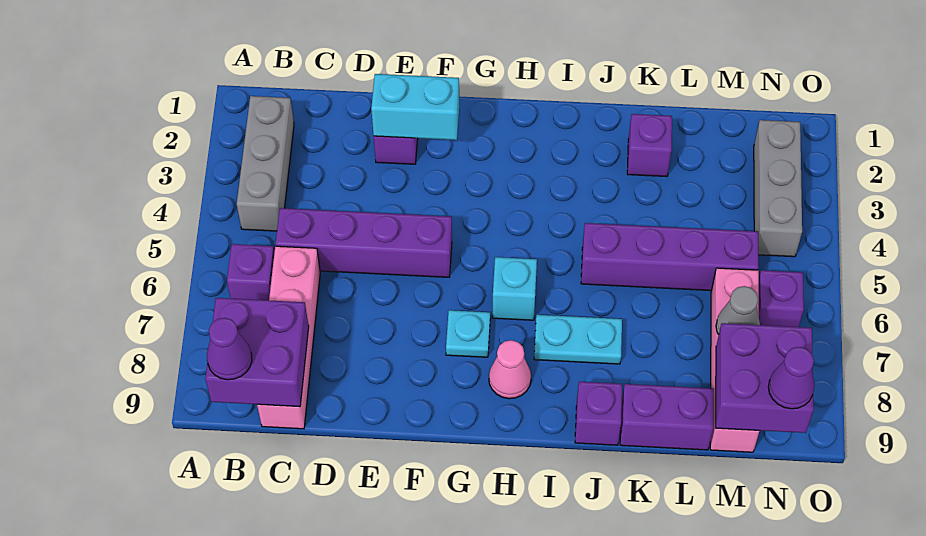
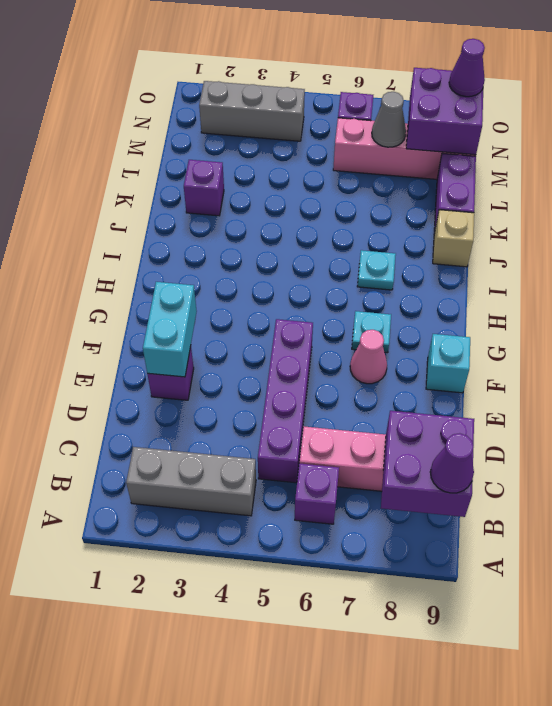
cyan brick H6 level 1 -> cyan brick F9 level 1
pink cone H8 level 1 -> pink cone F7 level 1
cyan plate I7:J7 level 1 -> cyan plate I7 level 1
purple brick J5:M5 level 1 -> none
purple brick J9 level 1 -> tan brick J9 level 1

